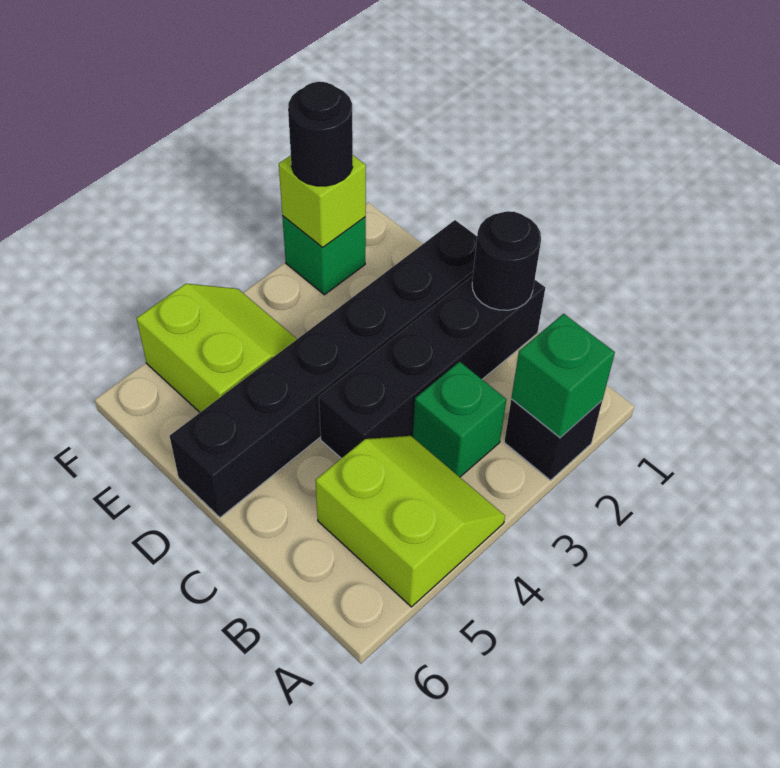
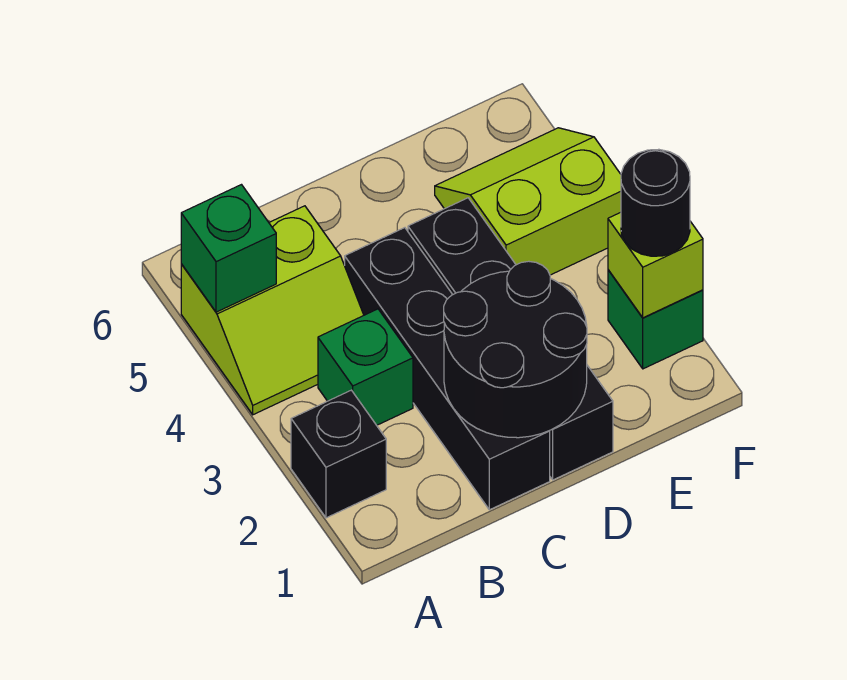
green brick A2 level 2 -> green brick A5 level 2
black round brick C1 level 2 -> black round brick C1:D2 level 2
black brick D1:D6 level 1 -> black brick D1:D4 level 1
lime slope E4:F5 level 1 top 5 -> lime slope E4:F5 level 1 top 4

